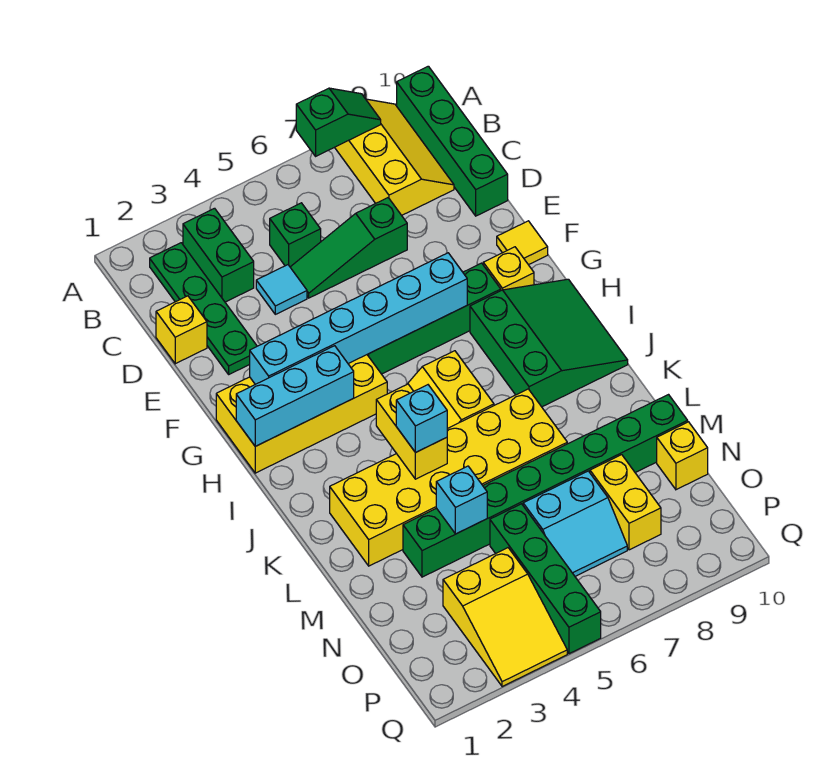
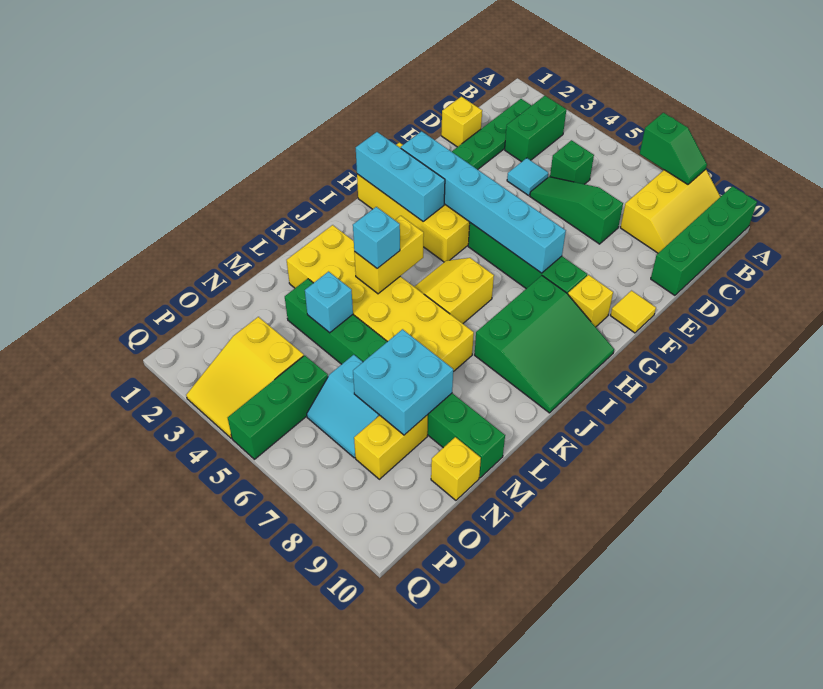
none -> cyan brick M7:N8 level 2
green brick N5:Q5 level 1 -> green brick O5:Q5 level 1

